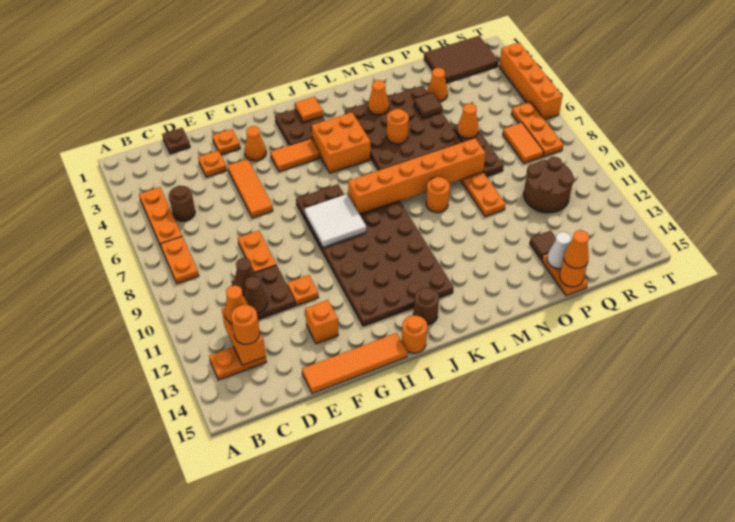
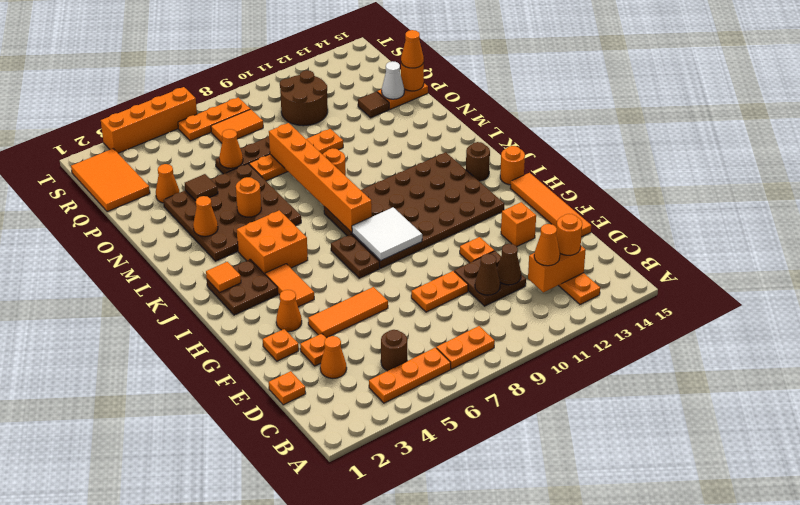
brown plate D1 level 1 -> orange plate D1 level 1
none -> orange cone D3 level 1
brown tile Q1:S2 level 1 -> orange tile Q1:S2 level 1

